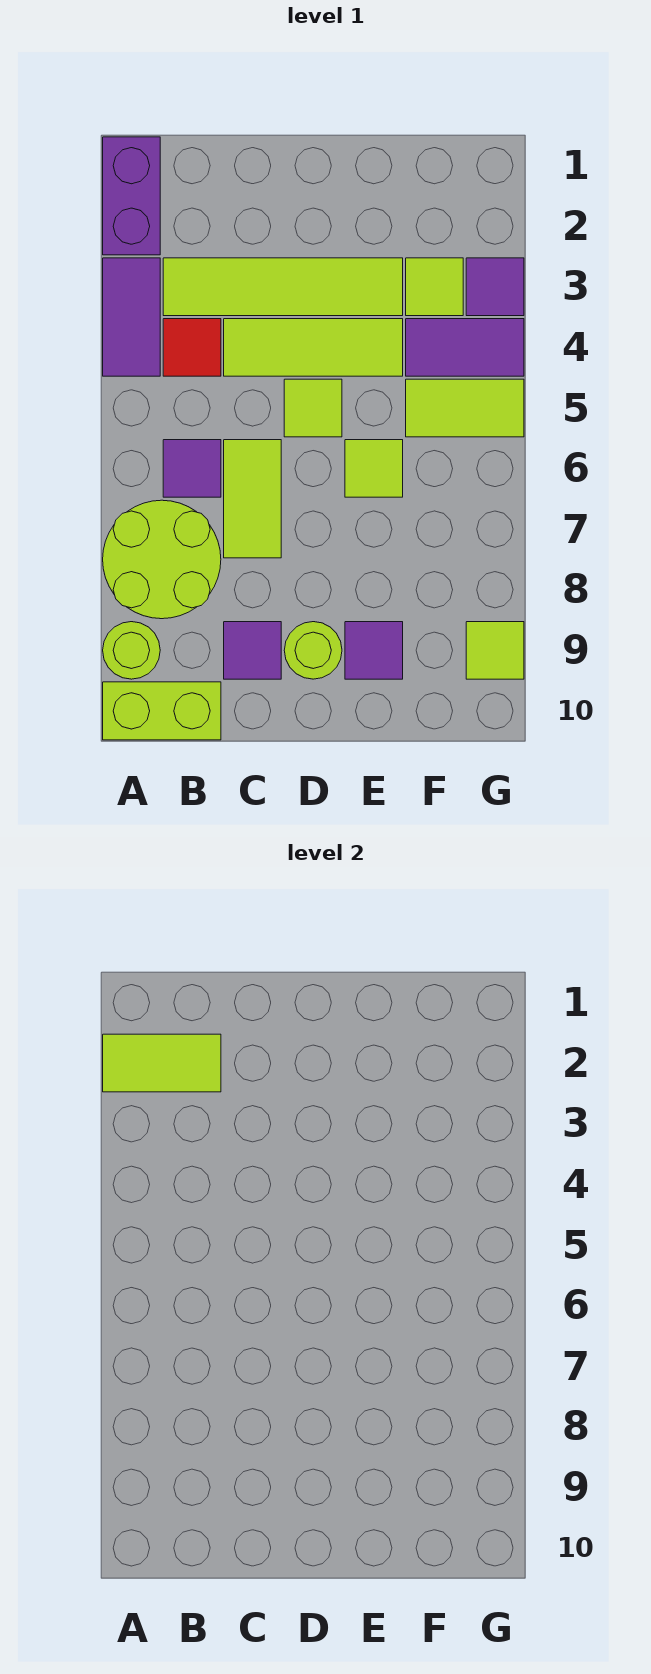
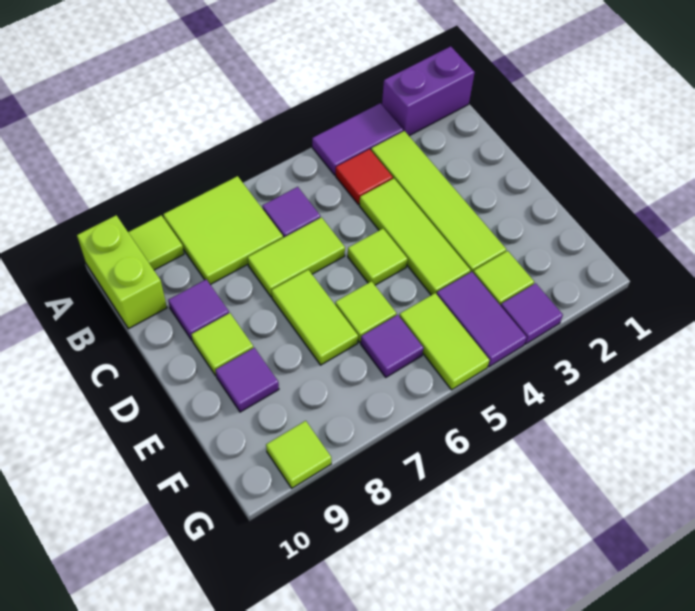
lime tile A2:B2 level 2 -> lime tile D7:E7 level 1
lime round brick A7:B8 level 1 -> lime tile A7:B8 level 1
lime round brick A9 level 1 -> lime tile A9 level 1
lime round brick D9 level 1 -> lime tile D9 level 1
none -> purple tile F6 level 1

